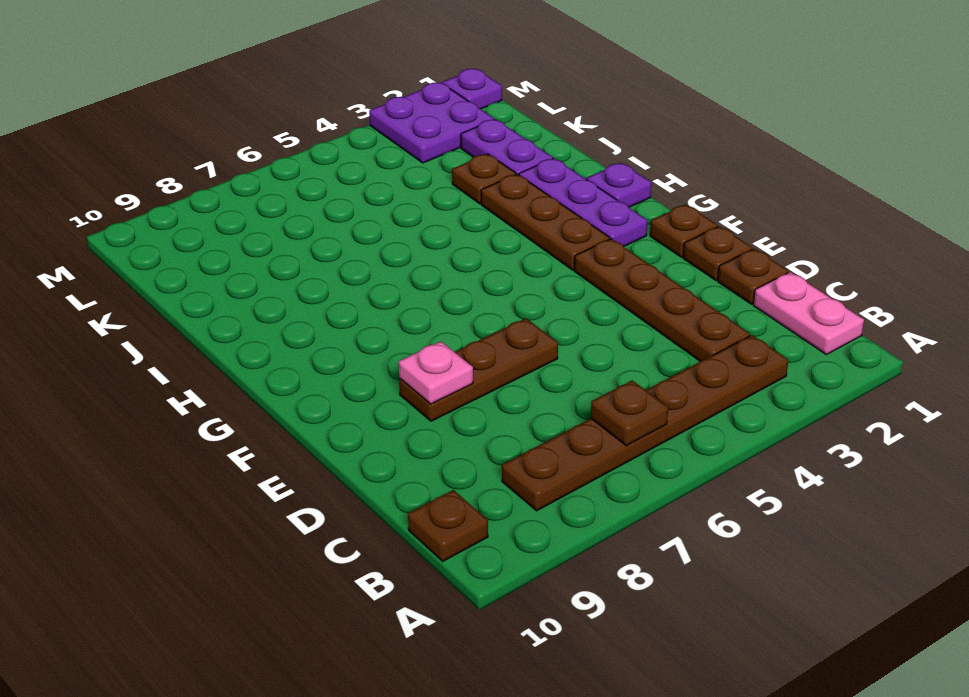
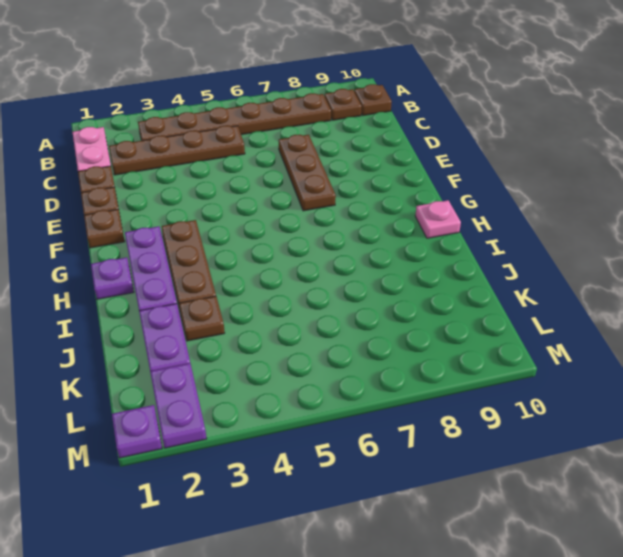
brown plate B6 level 2 -> brown plate B9 level 1
brown plate C3:F3 level 1 -> brown plate C2:C5 level 1
brown plate E6:E8 level 1 -> brown plate D7:F7 level 1
pink plate E8 level 2 -> pink plate H10 level 1
purple plate L2:M3 level 1 -> purple plate L2:M2 level 1

